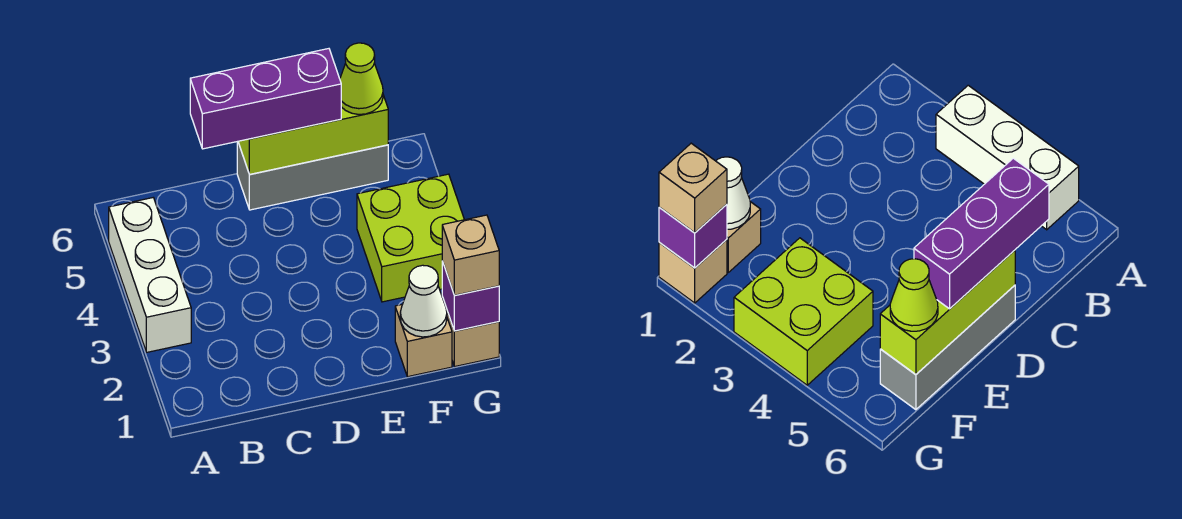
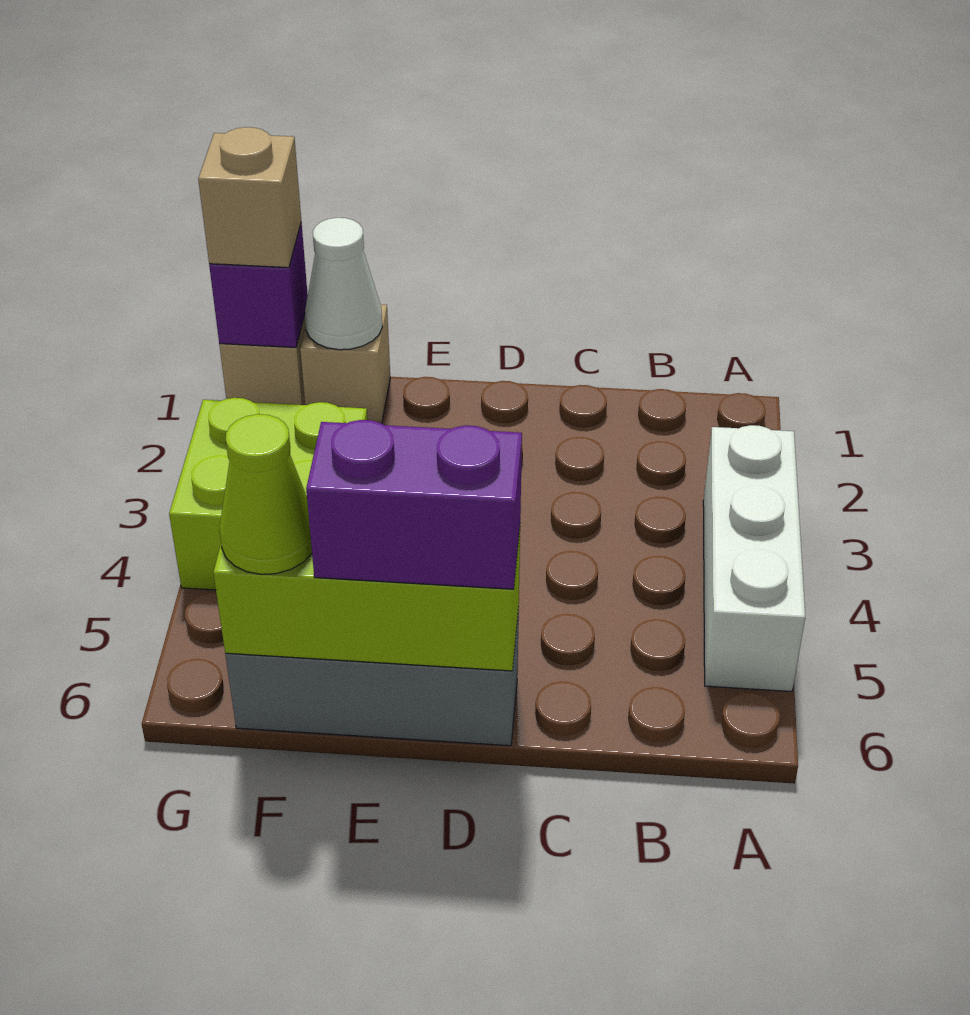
purple brick C6:E6 level 3 -> purple brick D6:E6 level 3

